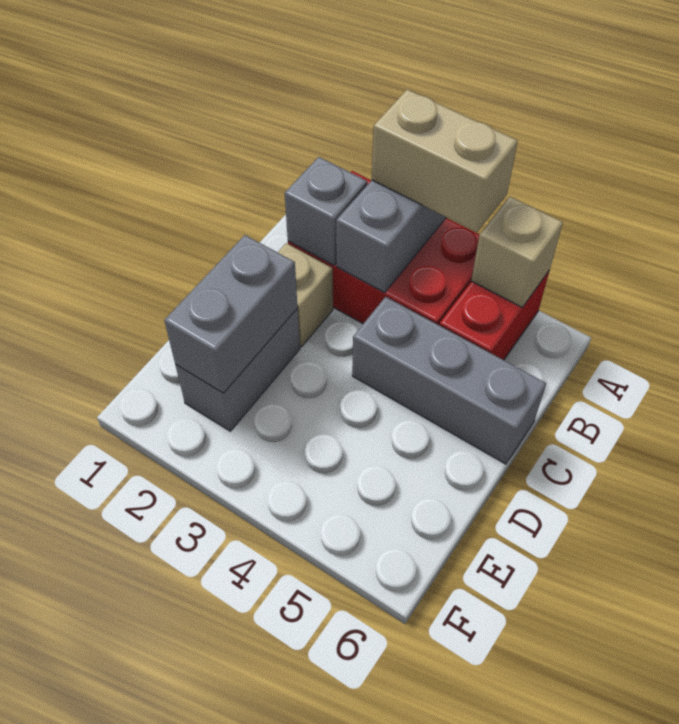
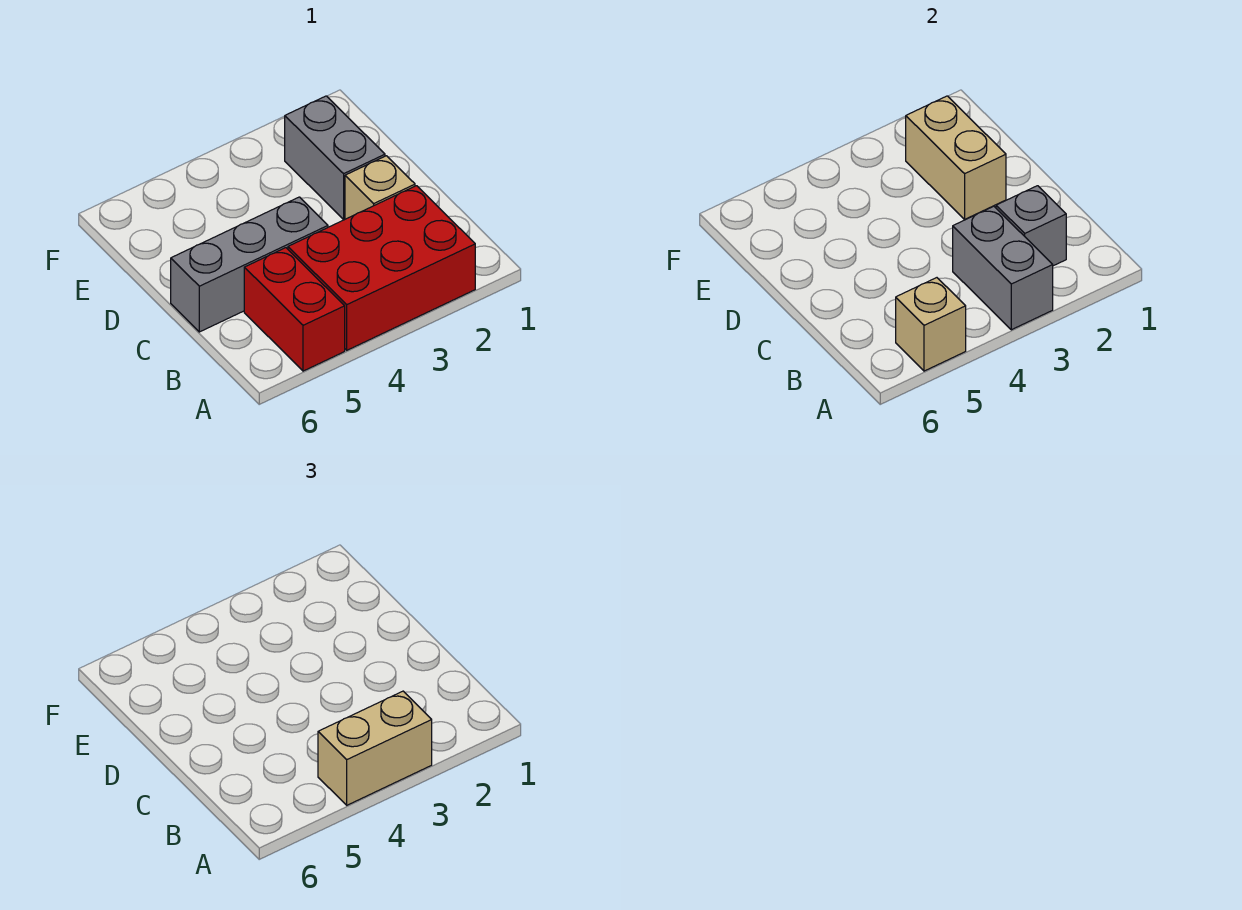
grey brick D2:E2 level 2 -> tan brick D2:E2 level 2

